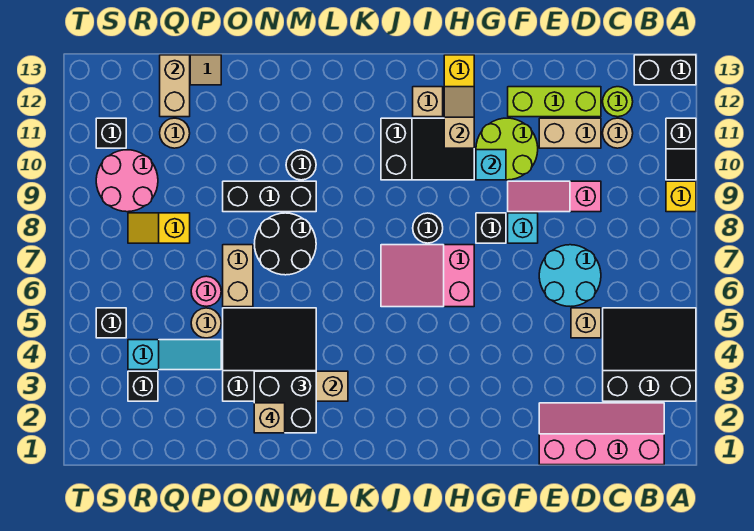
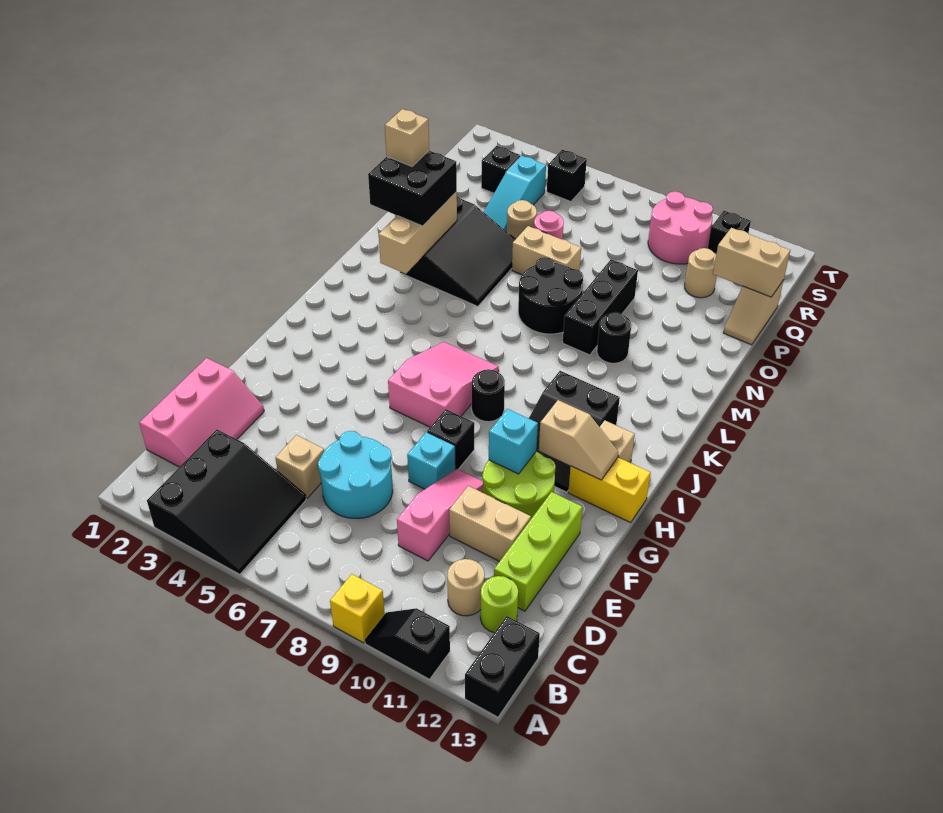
pink slope B1:E2 level 1 top 1 -> pink slope C1:E2 level 1 top 1
tan brick D11:E11 level 1 -> tan brick E10:E11 level 1
yellow slope Q8:R8 level 1 top Q -> none

